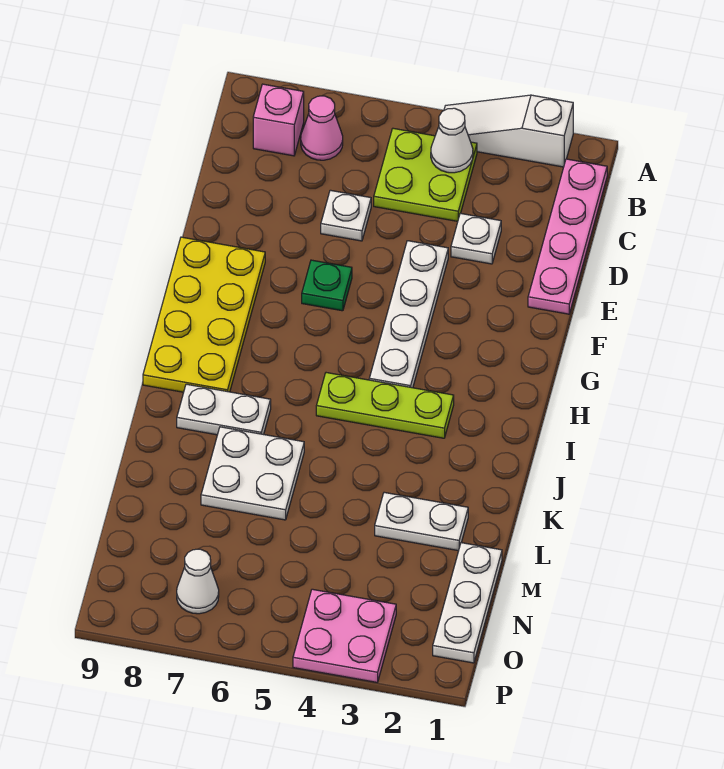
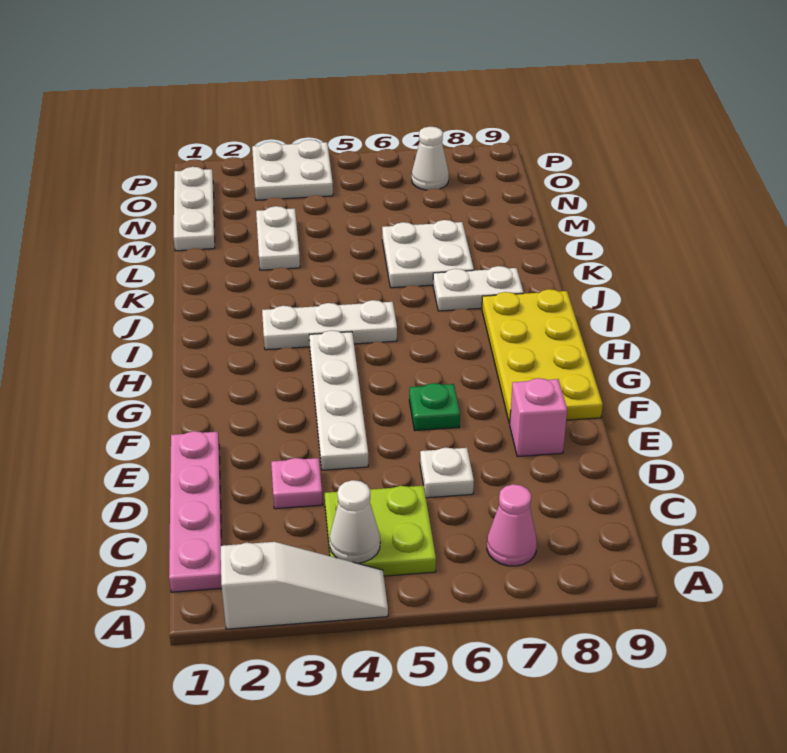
pink brick B8 level 1 -> pink brick E8 level 1
white plate D3 level 1 -> pink plate D3 level 1
lime plate I3:I5 level 1 -> white plate I3:I5 level 1
white plate L2:L3 level 1 -> white plate L3:M3 level 1
pink plate O3:P4 level 1 -> white plate O3:P4 level 1

